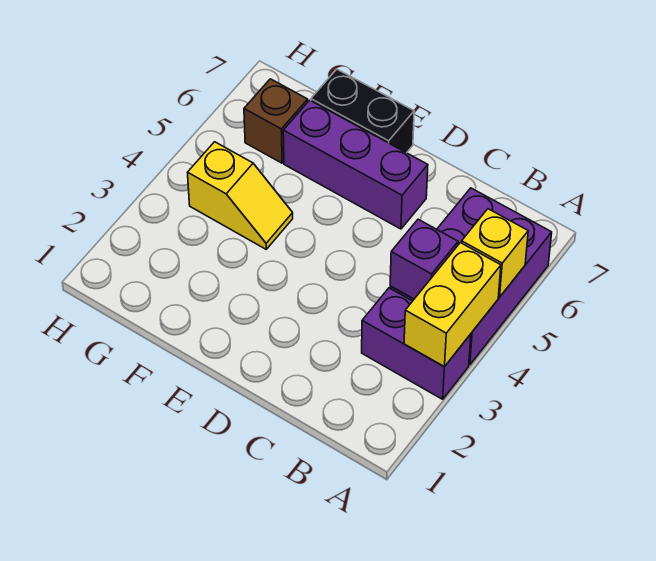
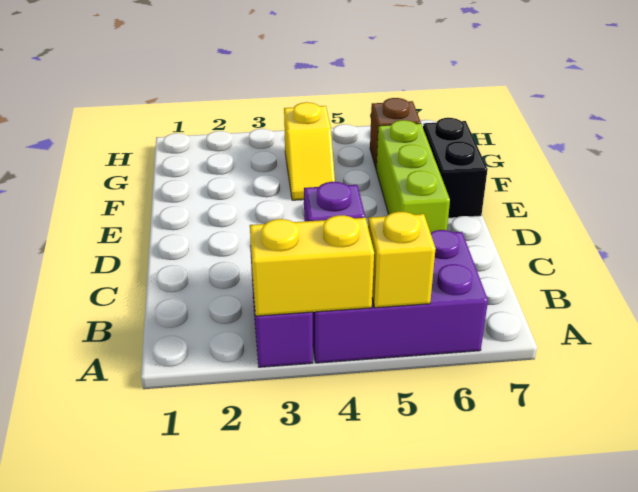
purple brick D6:F6 level 1 -> lime brick D6:F6 level 1

